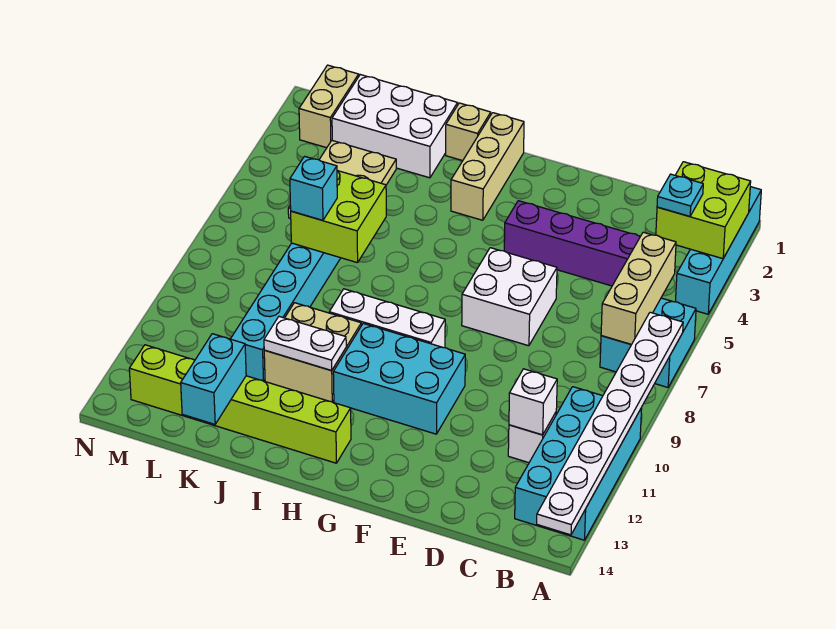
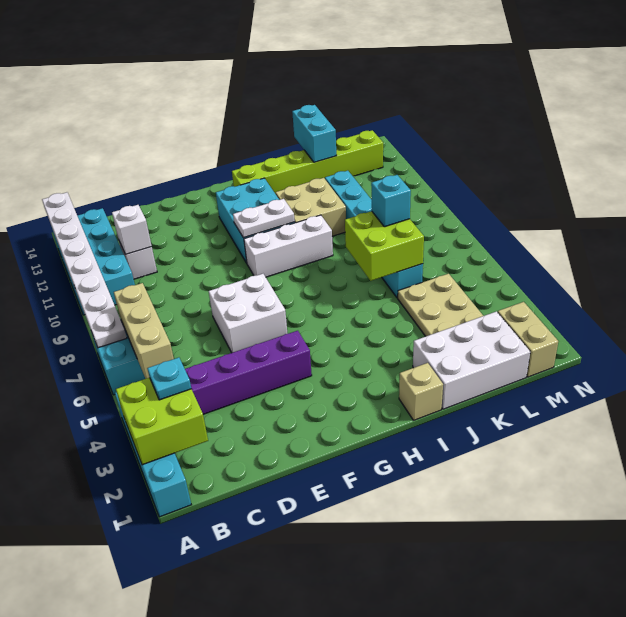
cyan brick F10:H11 level 1 -> cyan brick G10:H12 level 1
tan brick H1:H3 level 1 -> none
white plate I11:J11 level 2 -> white plate G10:H10 level 2

